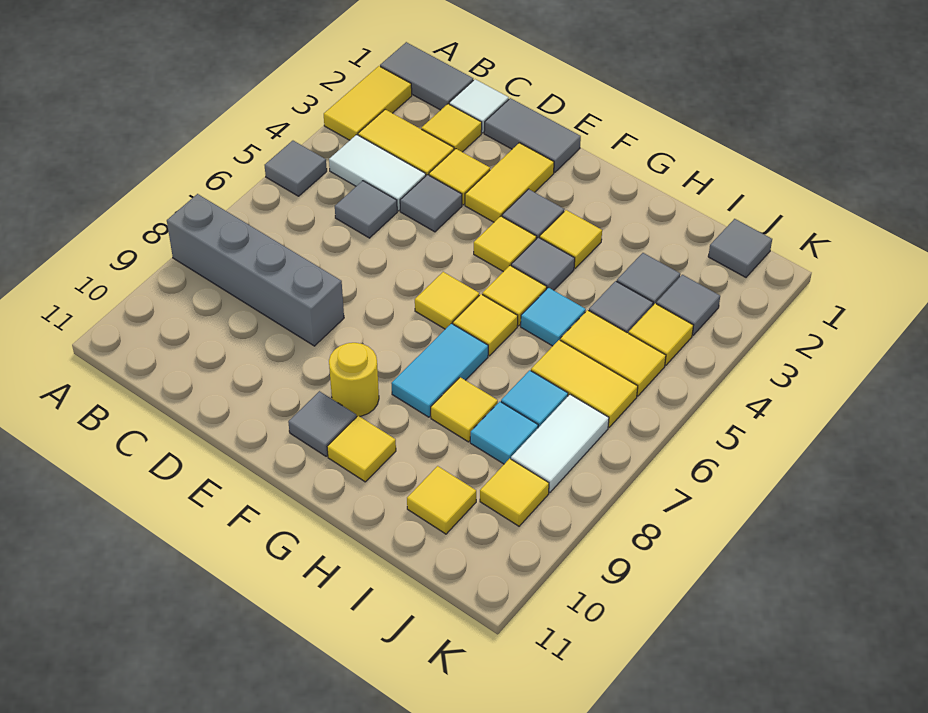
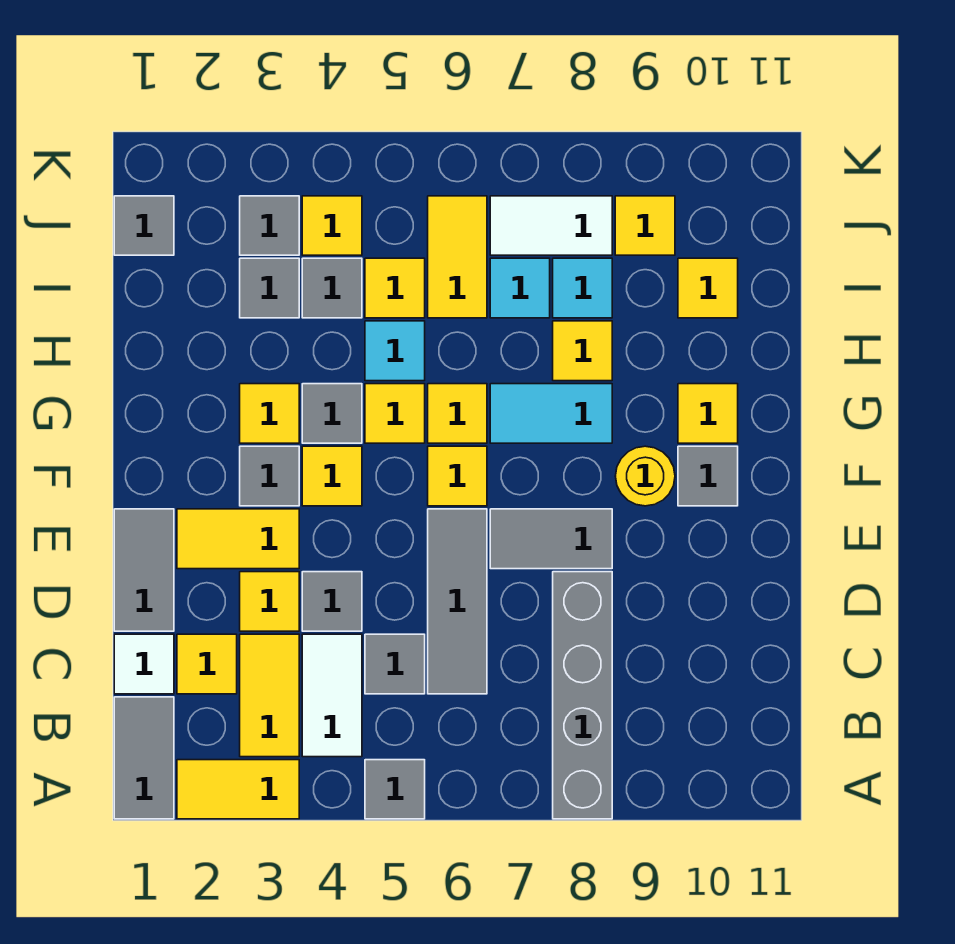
none -> grey tile C6:E6 level 1
none -> grey tile E7:E8 level 1
yellow tile I5:J5 level 1 -> yellow tile I5 level 1

